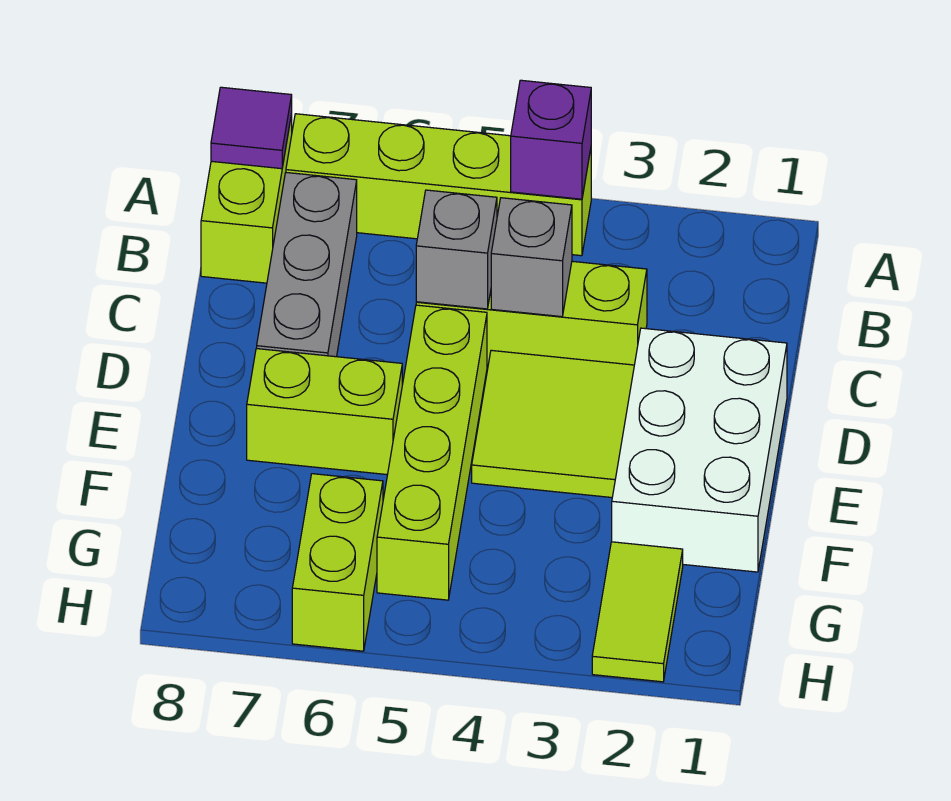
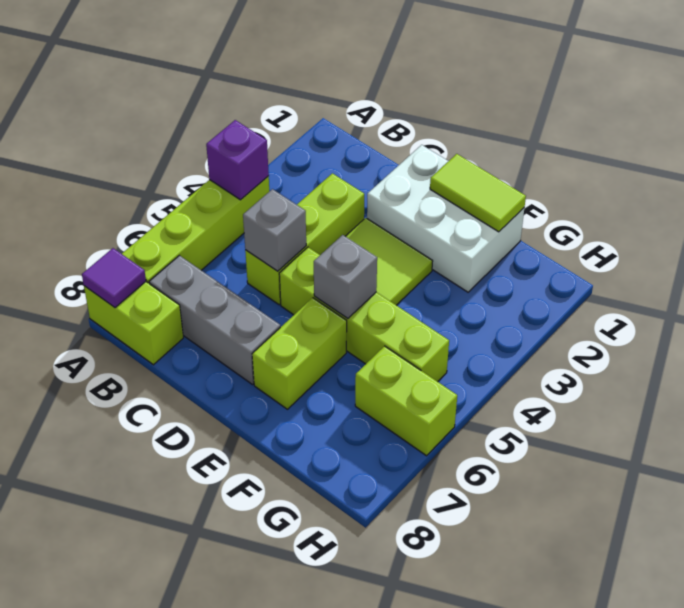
grey brick C4 level 2 -> grey brick E5 level 2
lime tile G2:H2 level 1 -> lime tile E1:F1 level 2

